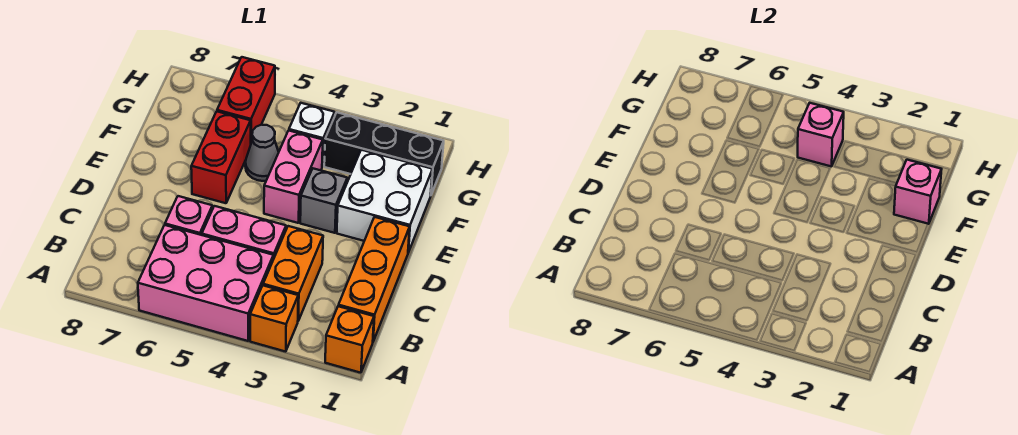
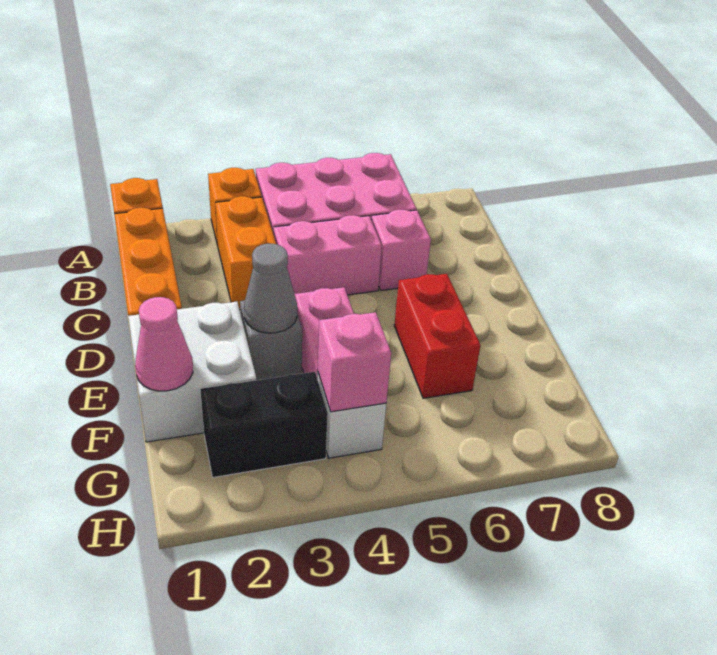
pink brick F1 level 2 -> pink cone F1 level 2
grey cone F5 level 1 -> grey cone E3 level 2
black brick G1:G3 level 1 -> black brick G2:G3 level 1
red brick G6:H6 level 1 -> none

